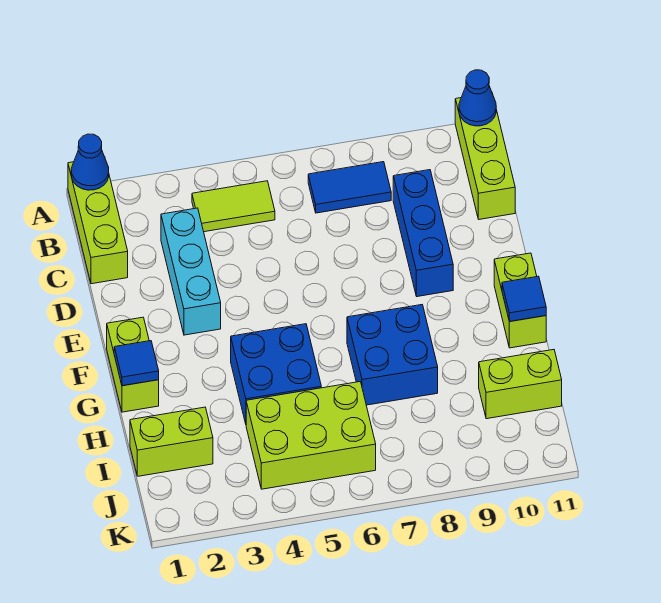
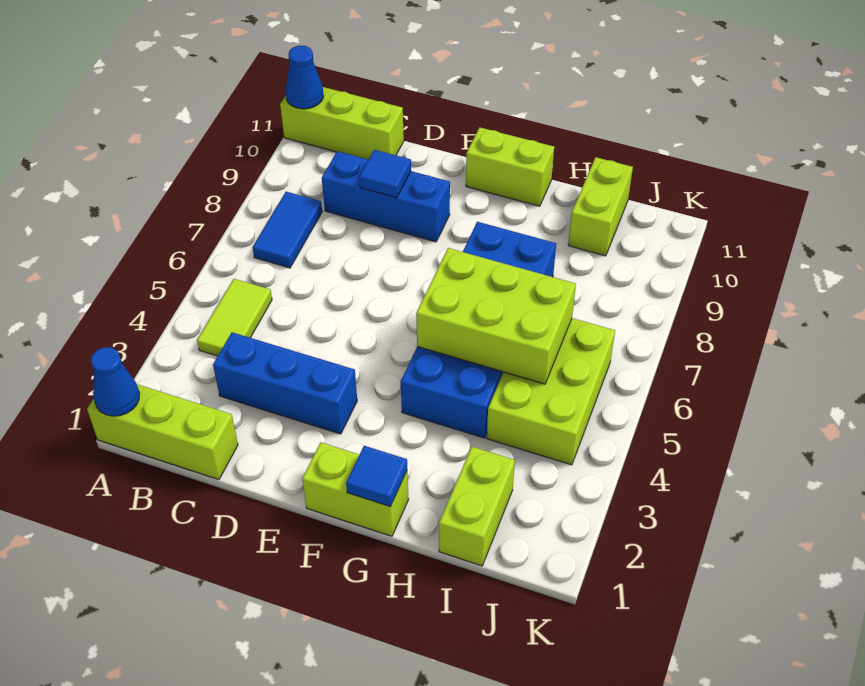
cyan brick C3:E3 level 1 -> blue brick C3:E3 level 1
none -> lime brick G5:I6 level 2
blue tile G11 level 2 -> blue tile D9 level 2

